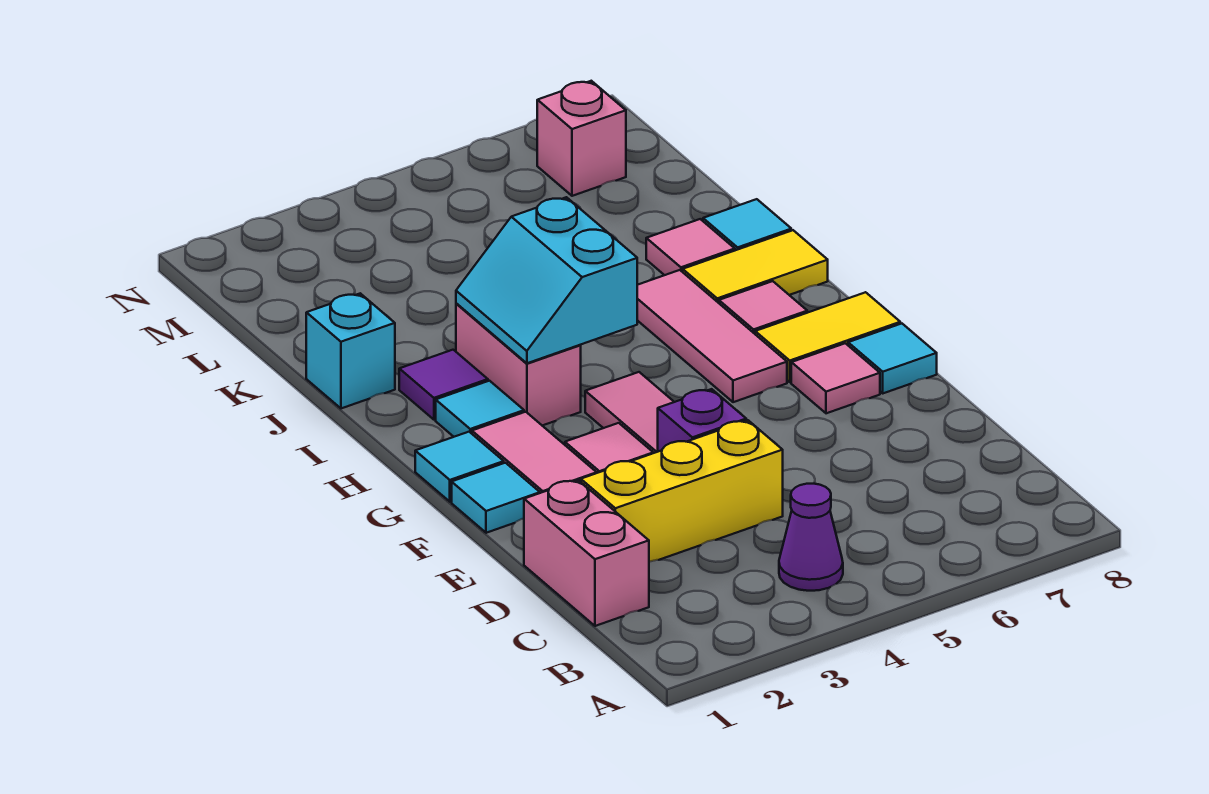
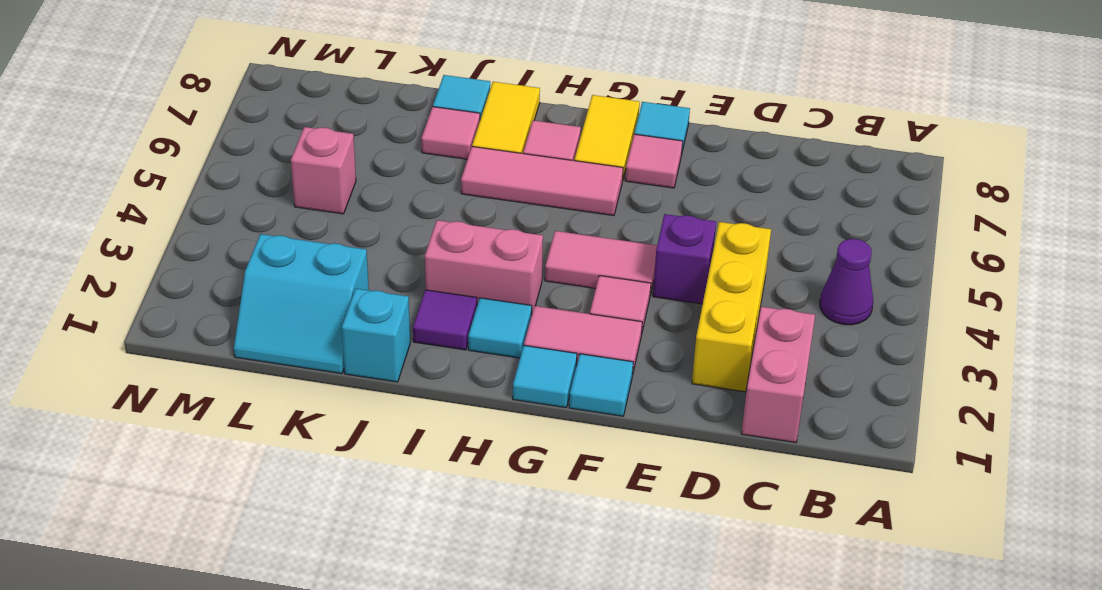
pink brick C1:D1 level 1 -> pink brick C1:C2 level 1
cyan slope H3:I4 level 2 top 4 -> cyan slope K1:L2 level 1 top 2
pink brick M7 level 1 -> pink brick L5 level 1

